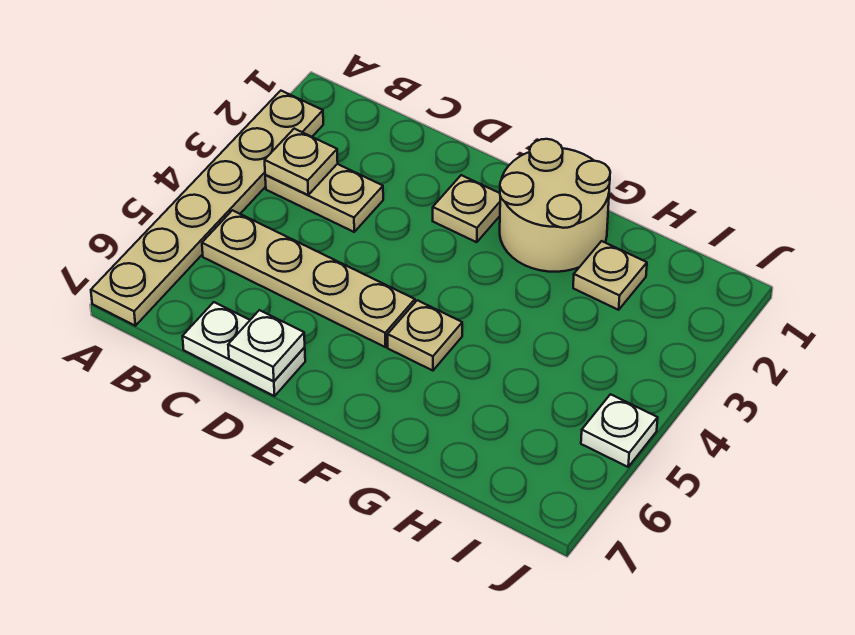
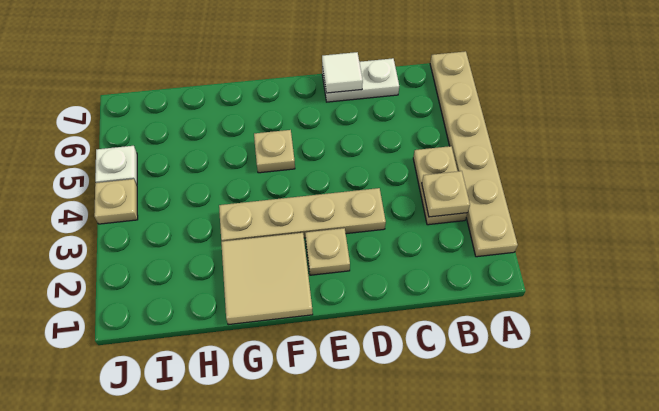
tan plate B3:C3 level 1 -> tan plate B3:B4 level 1
tan plate B5:E5 level 1 -> tan plate D3:G3 level 1
white plate D7 level 2 -> white tile D7 level 2
tan round brick F1:G2 level 1 -> tan tile F1:G2 level 1
tan plate H2 level 1 -> tan plate J4 level 1

